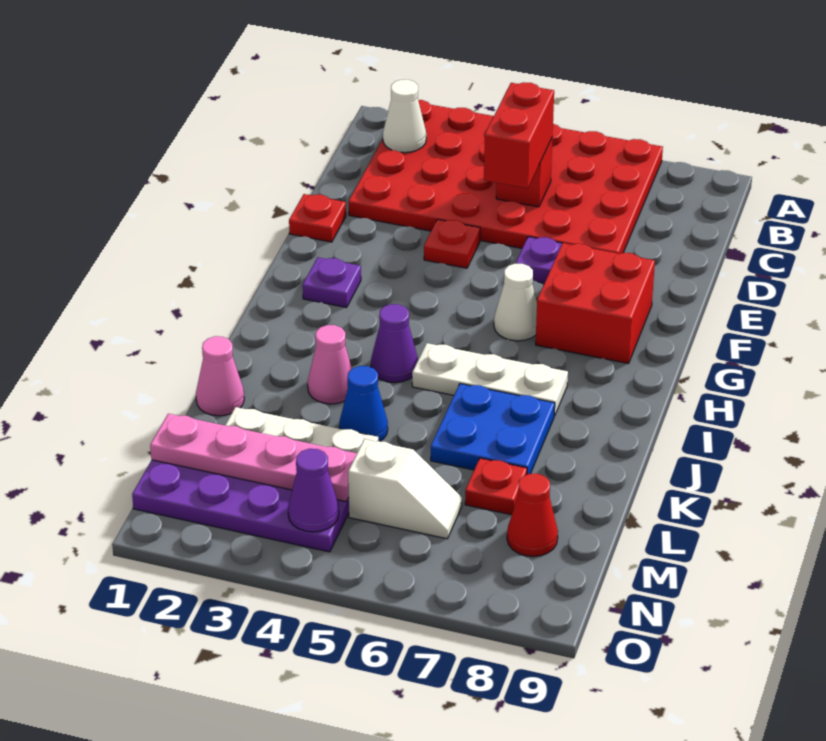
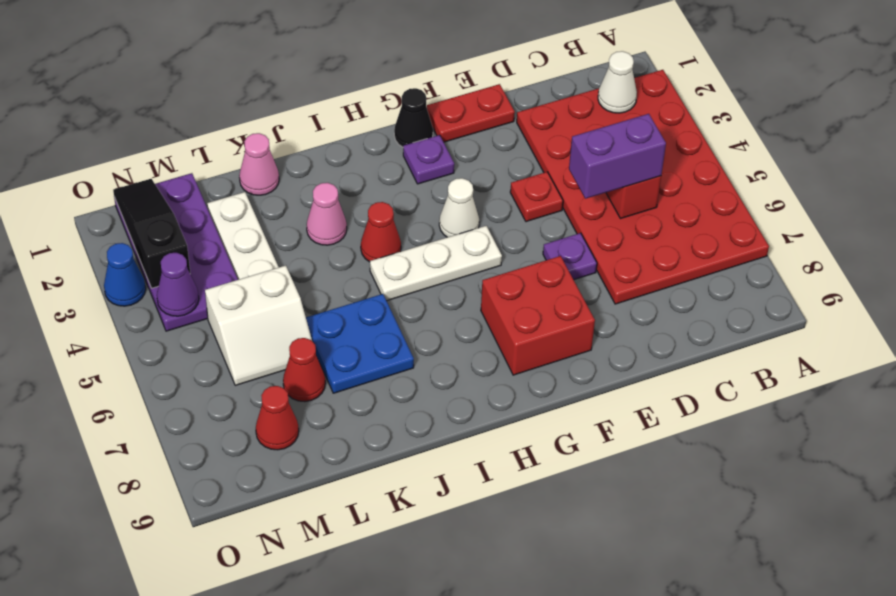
red brick C5:D5 level 3 -> purple brick C5:D5 level 3
red plate E1 level 1 -> red plate E1:F1 level 1
none -> black cone G1 level 1
white cone G6 level 1 -> white cone G4 level 1
purple cone I4 level 1 -> red cone I4 level 1
white plate I5:I7 level 1 -> white plate G5:I5 level 1
blue cone K4 level 1 -> blue cone O3 level 1
red plate L7 level 1 -> red cone L7 level 1
pink plate M1:M4 level 2 -> none
white slope M5:M6 level 1 top 5 -> white slope L5:M6 level 1 top 5
none -> black slope N1:N3 level 2 top 3

